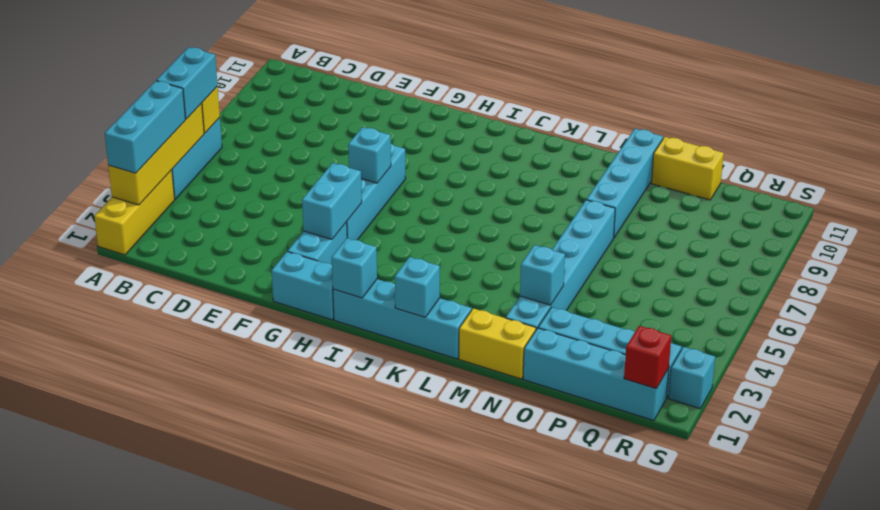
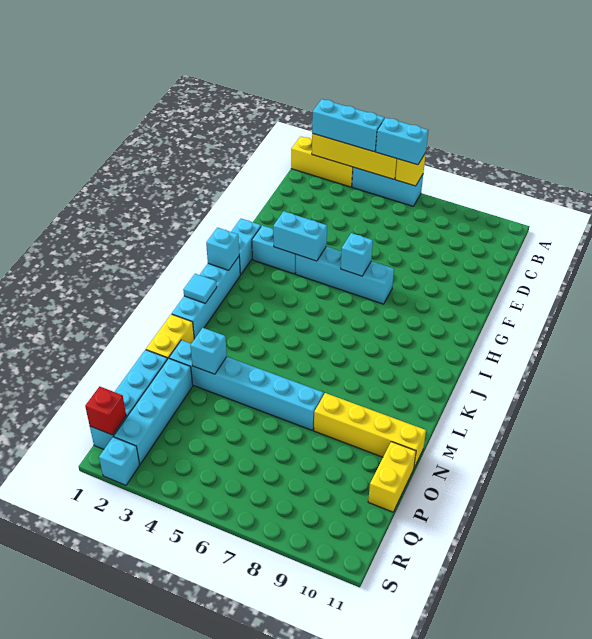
cyan brick K1 level 2 -> cyan tile K1 level 2
cyan brick N8:N11 level 1 -> yellow brick N8:N11 level 1

